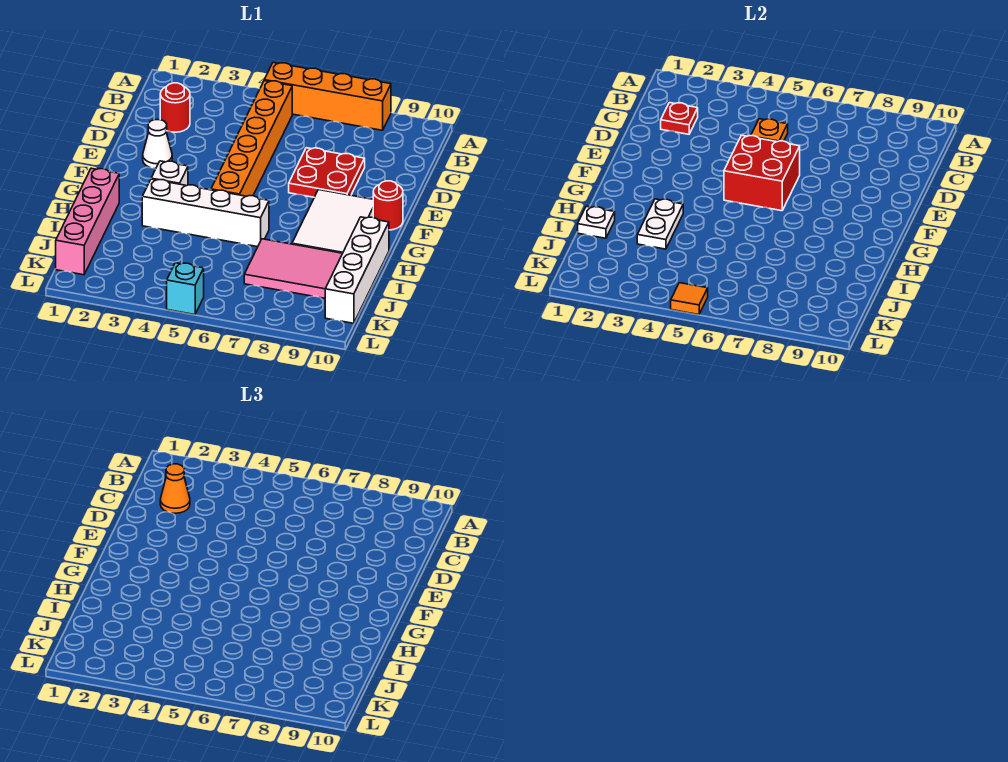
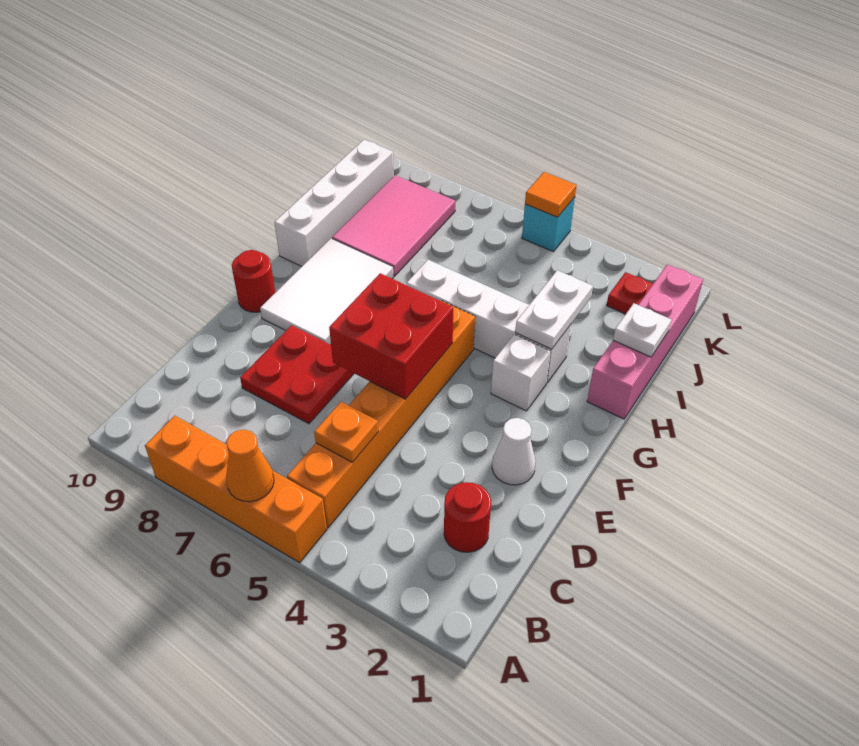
red plate C2 level 2 -> red plate K2 level 1
orange cone C2 level 3 -> orange cone A6 level 2
pink tile I7:J9 level 1 -> pink tile I8:K9 level 1

